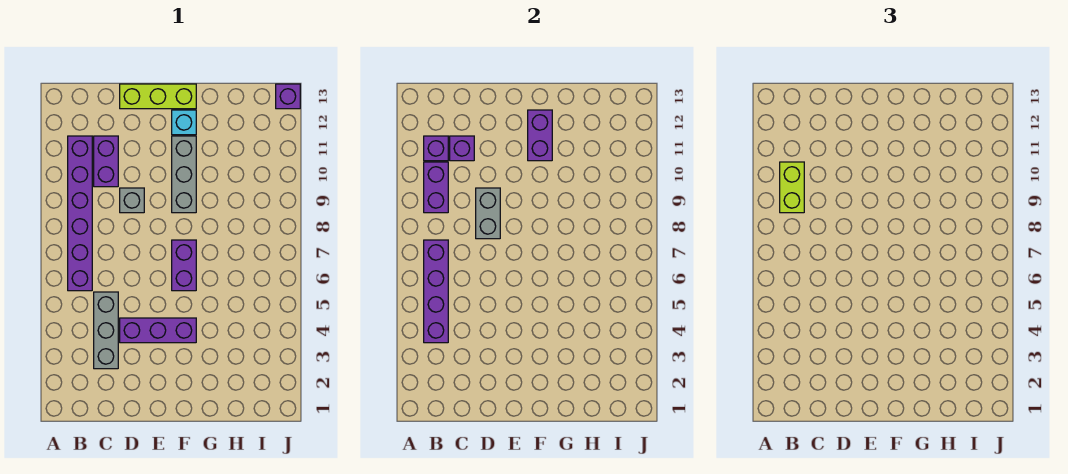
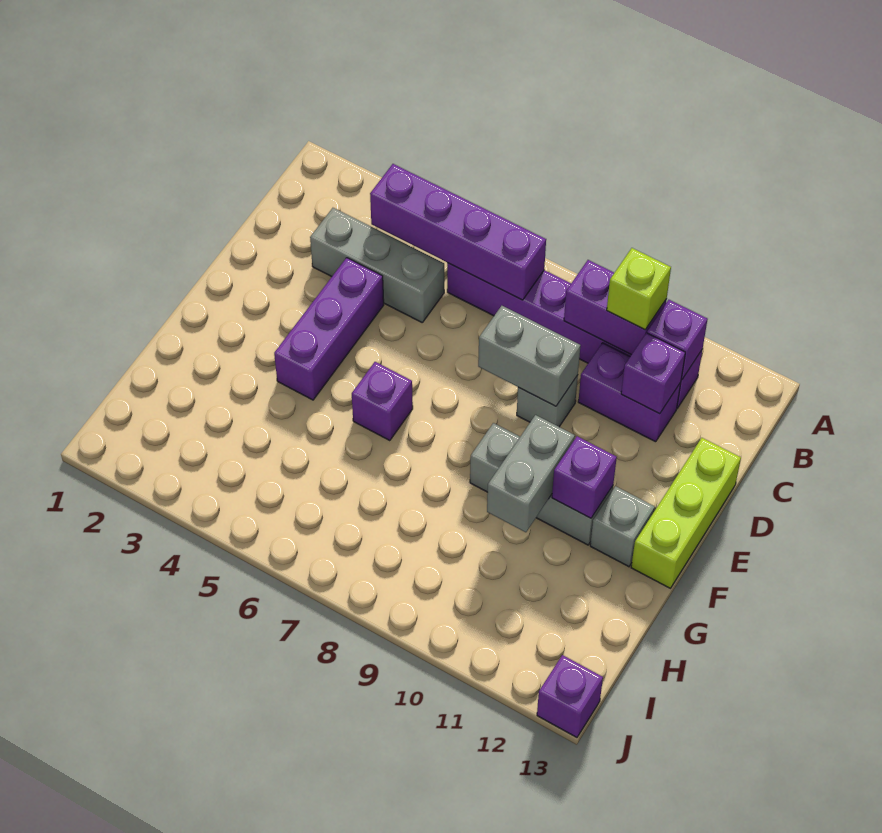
lime brick B9:B10 level 3 -> lime brick B10 level 3
purple brick F6:F7 level 1 -> purple brick F6 level 1
none -> grey brick F10:G10 level 2
purple brick F11:F12 level 2 -> purple brick F11 level 2
cyan brick F12 level 1 -> grey brick F12 level 1

